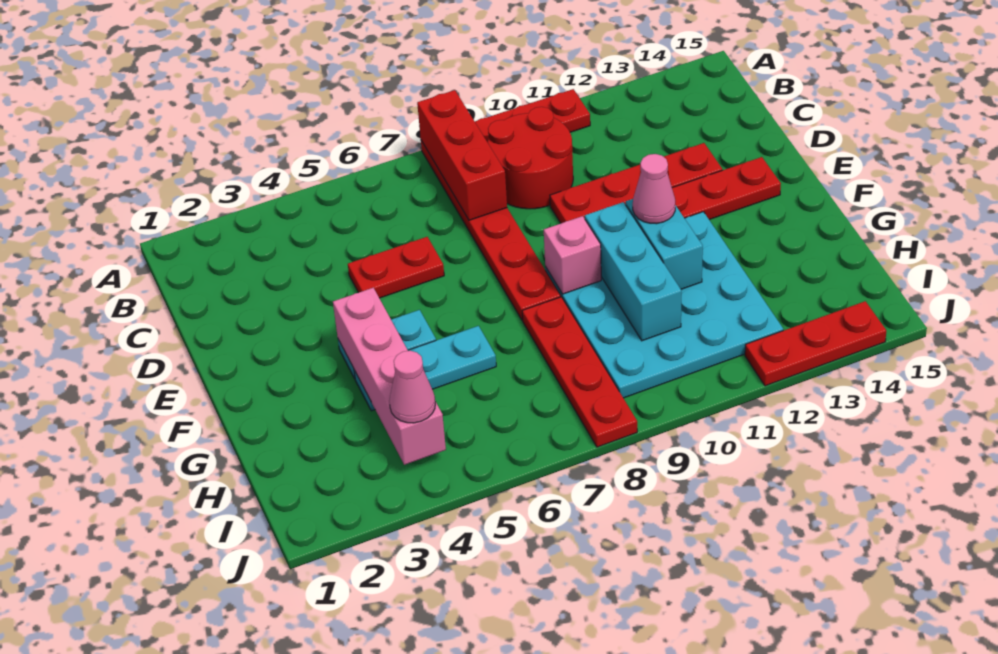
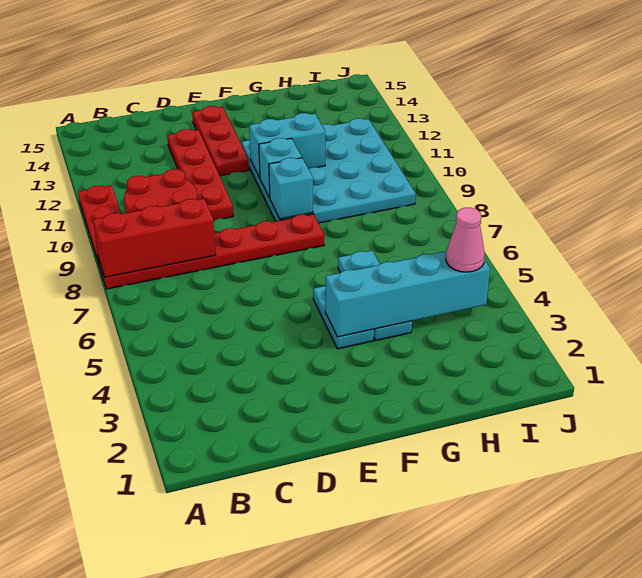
red plate D5:D6 level 1 -> none
pink brick F4:I4 level 2 -> cyan brick F4:I4 level 2
pink brick F9 level 2 -> cyan brick F9 level 2
cyan brick F10:H10 level 2 -> cyan brick F10 level 2
pink cone F11 level 3 -> none
red plate G8:J8 level 1 -> none
red plate J12:J14 level 1 -> none

